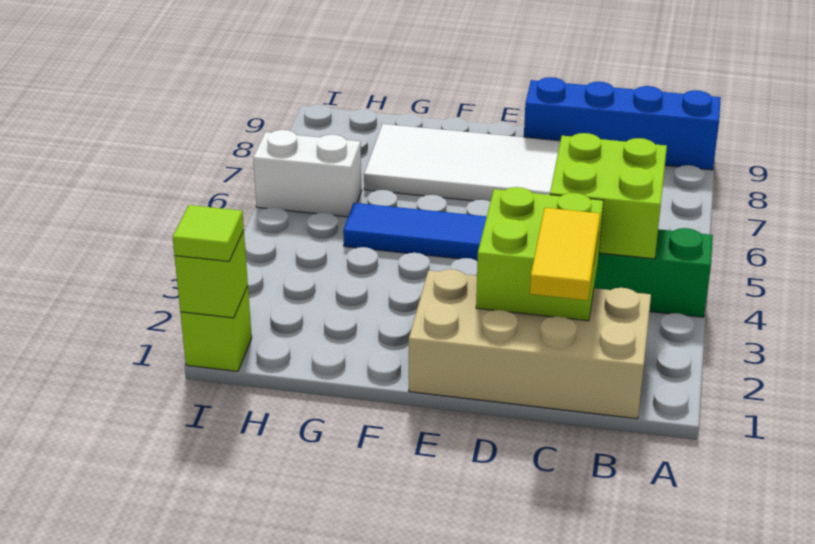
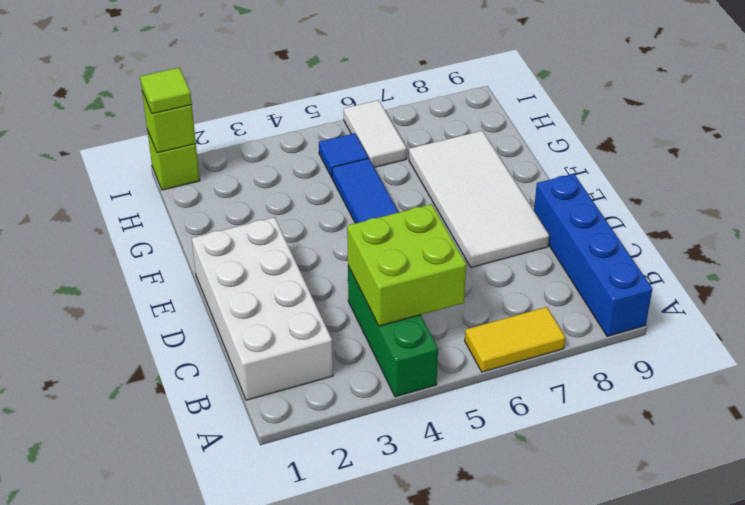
tan brick B1:E2 level 1 -> white brick B1:E2 level 1
yellow tile C1:C2 level 3 -> yellow tile A6:A7 level 1
lime brick C2:D3 level 2 -> none
none -> blue tile H5 level 1
white brick H6:I6 level 1 -> white tile H6:I6 level 1

